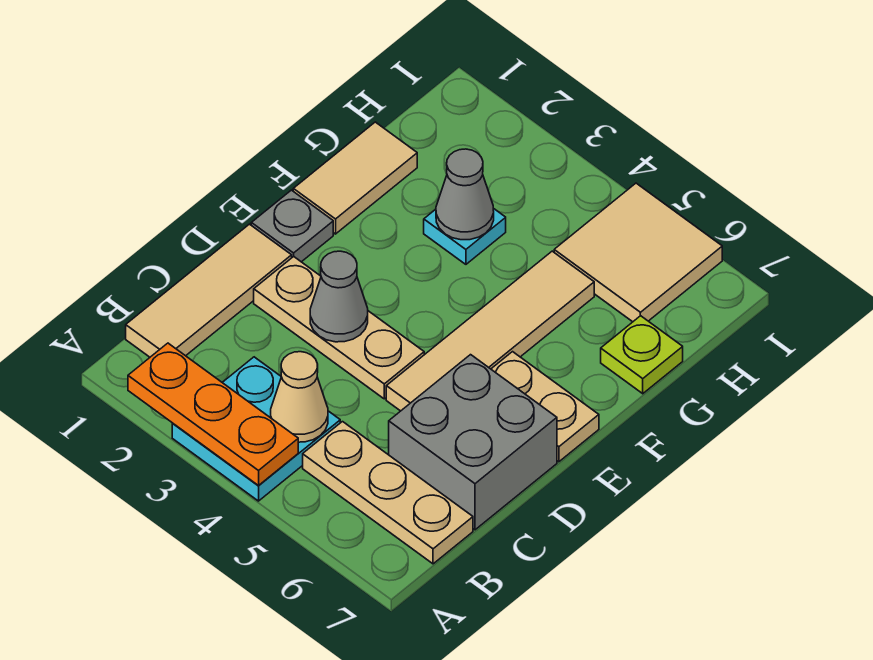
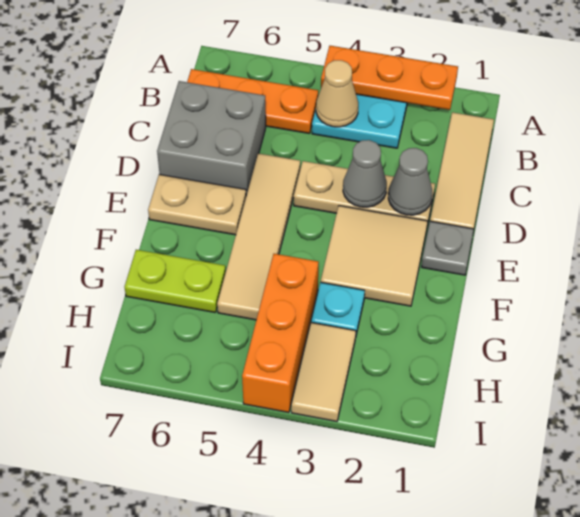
tan plate B5:B7 level 1 -> orange plate B5:B7 level 1
tan tile F1:G1 level 1 -> tan tile H3:I3 level 1
grey cone G3 level 2 -> grey cone D2 level 2
none -> orange brick G4:I4 level 1
lime plate G7 level 1 -> lime plate G6:G7 level 1
tan tile H5:I6 level 1 -> tan tile E2:F3 level 1

